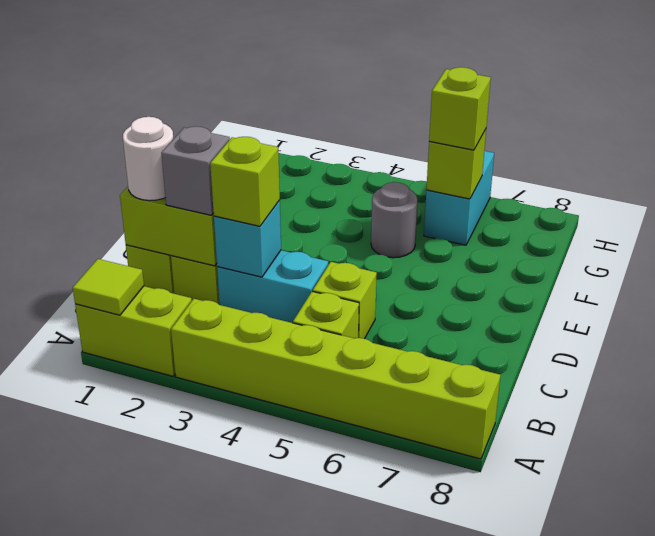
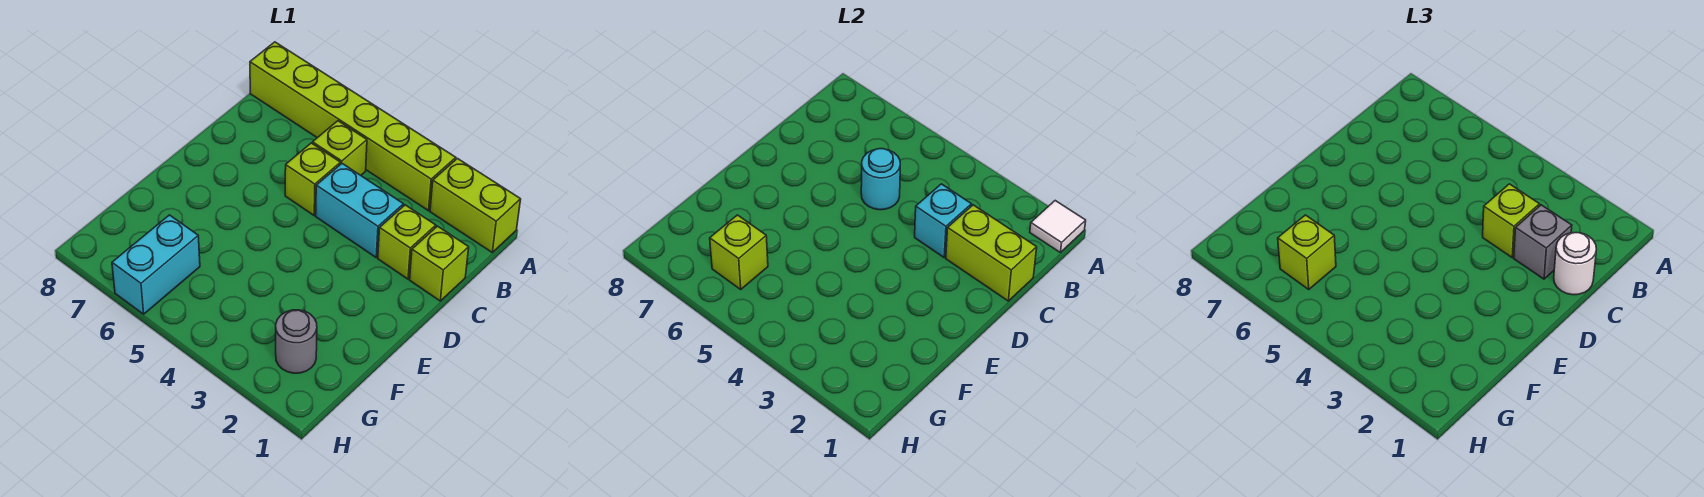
lime tile A1 level 2 -> white tile A1 level 2
none -> cyan round brick C5 level 2
grey round brick F5 level 1 -> grey round brick G2 level 1

